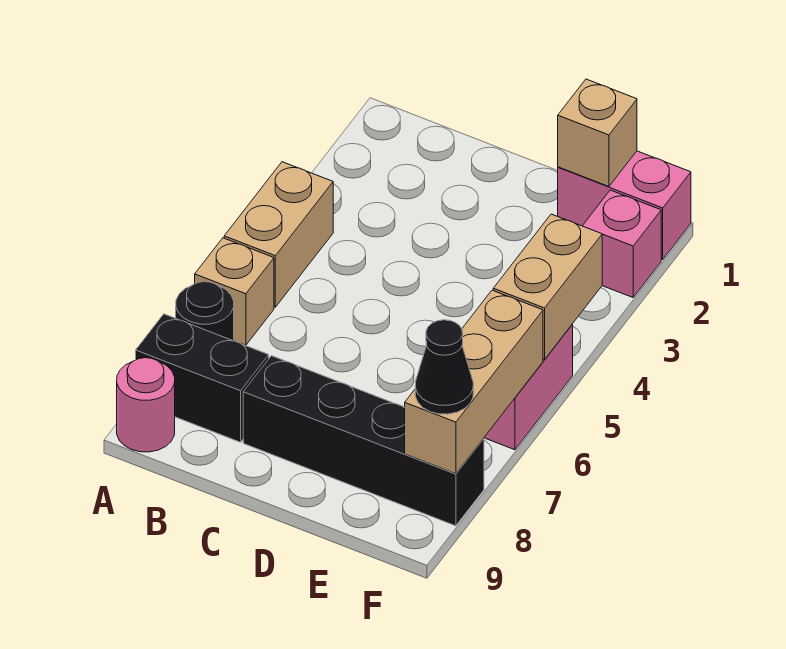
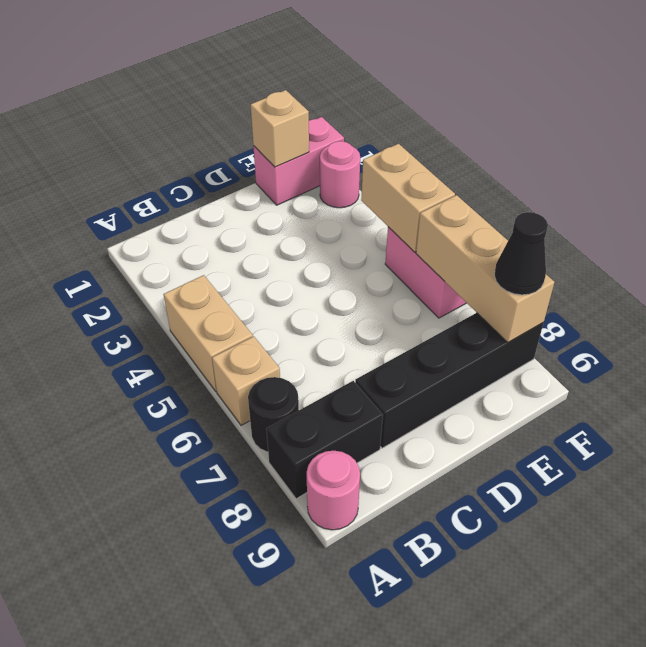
pink brick F2 level 1 -> pink round brick F2 level 1

